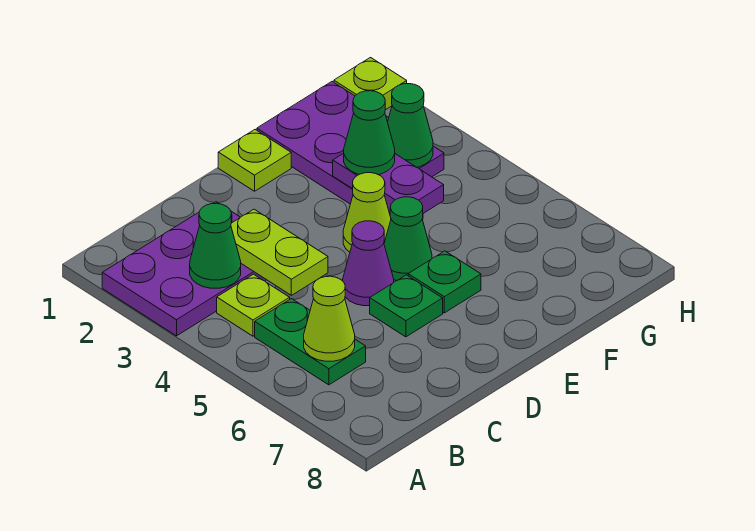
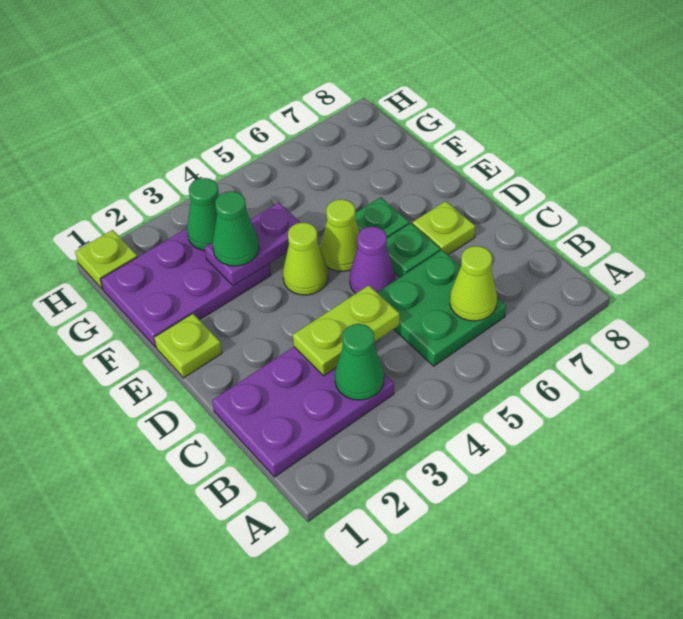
purple plate A2:C3 level 1 -> purple plate B1:C3 level 1
lime plate B4 level 1 -> lime plate D7 level 1
green plate B5:B6 level 1 -> green plate B5:C6 level 1
green cone E5 level 1 -> lime cone E5 level 1

